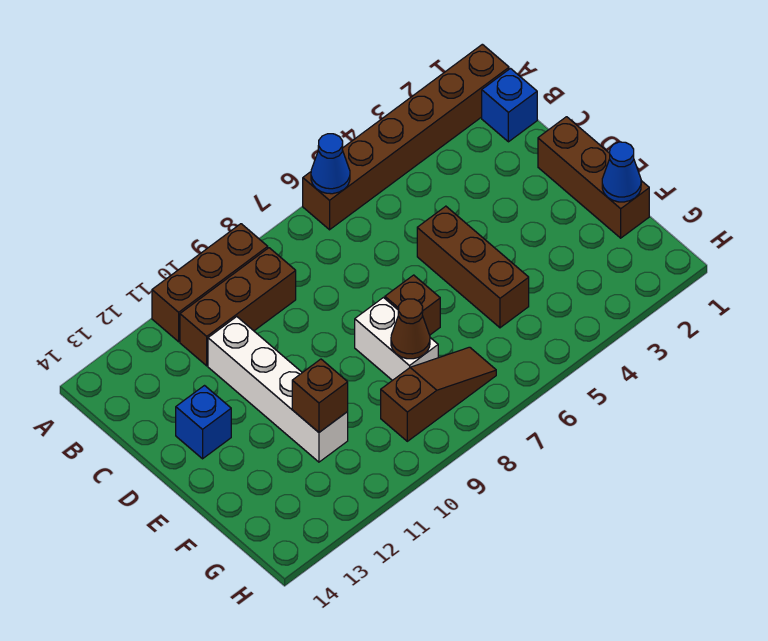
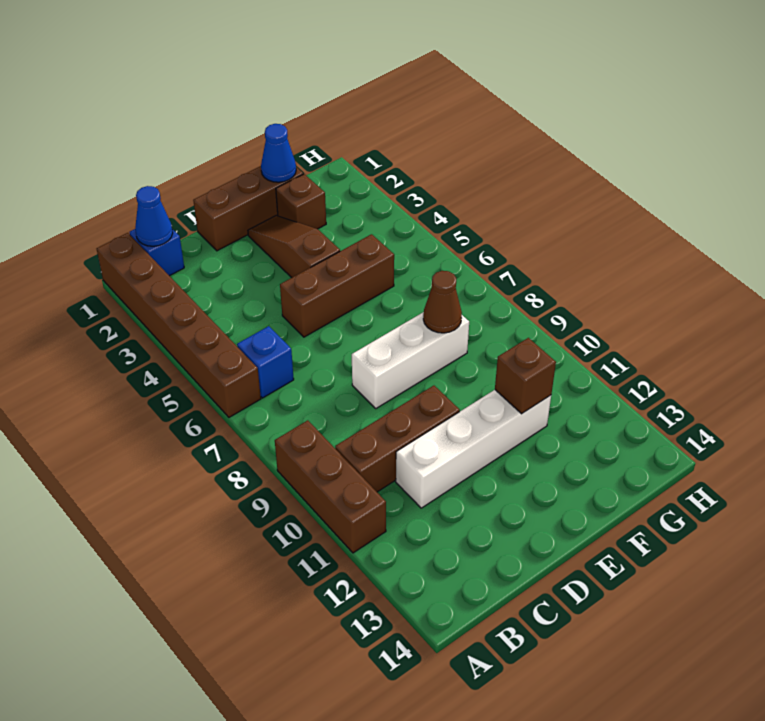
blue cone A6 level 2 -> blue cone B1 level 2
brown brick B9:B11 level 1 -> brown brick B10:D10 level 1
blue brick D13 level 1 -> blue brick B6 level 1
brown brick E7 level 1 -> brown brick F2 level 1
white brick E8:F8 level 1 -> white brick D8:F8 level 1
brown slope G7:G9 level 1 top 9 -> brown slope E2:E4 level 1 top 4

